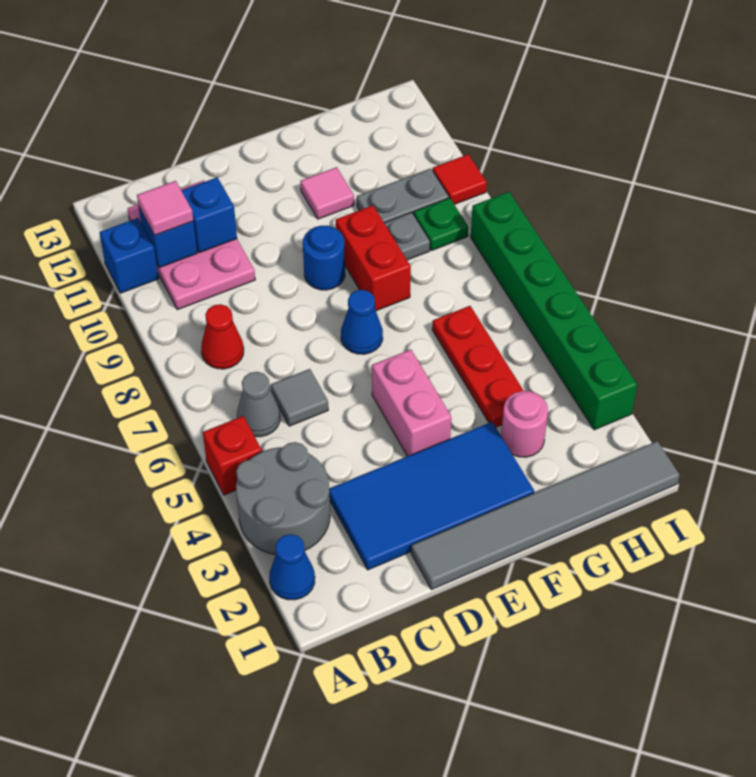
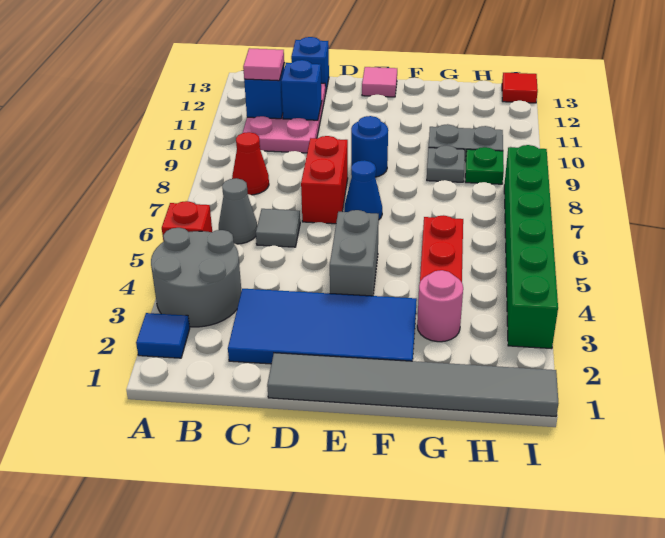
blue cone A2 level 1 -> blue tile A2 level 1
blue brick A11 level 1 -> blue brick C13 level 1
pink brick E4:E5 level 1 -> grey brick E4:E5 level 1
red brick F8:F9 level 1 -> red brick D7:D8 level 1
pink tile F11 level 1 -> pink tile E13 level 1
red tile I10 level 1 -> red tile I13 level 1

